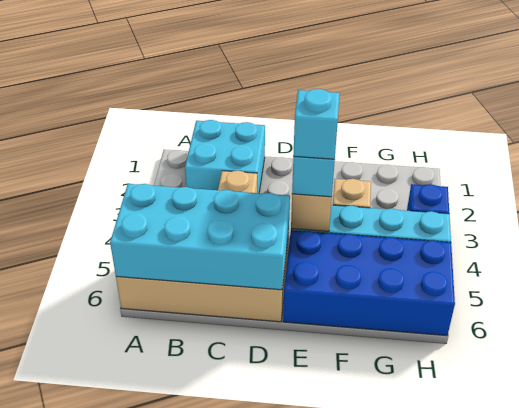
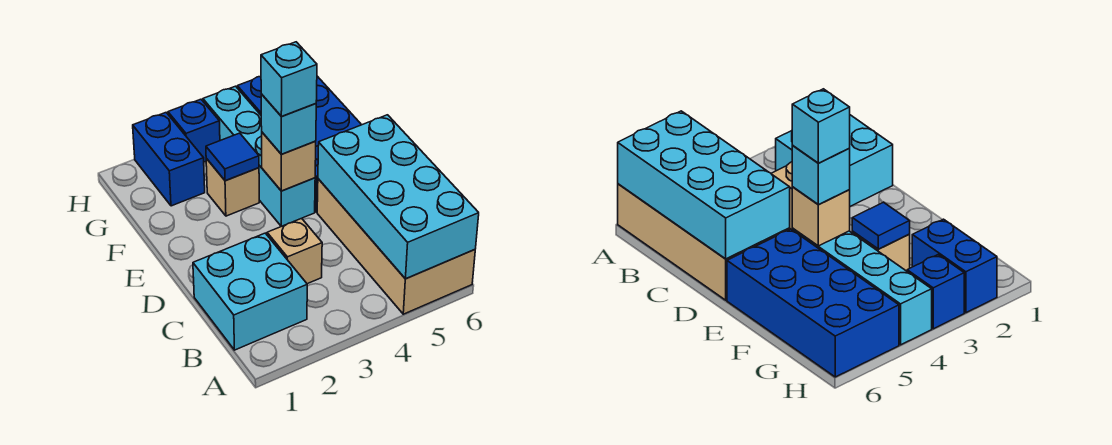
none -> blue tile F3 level 2
none -> blue brick G2:H2 level 1

